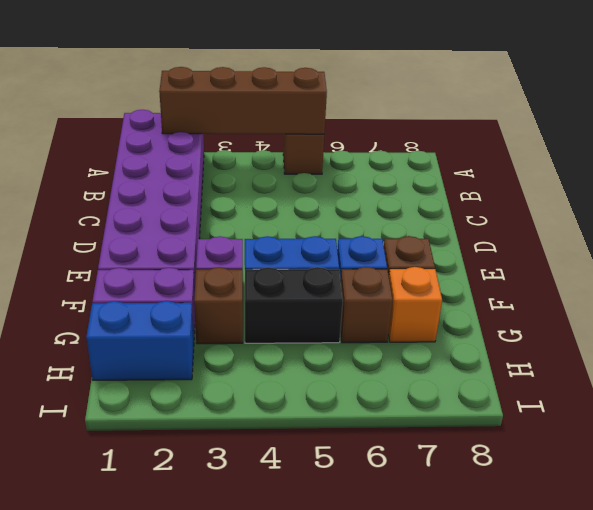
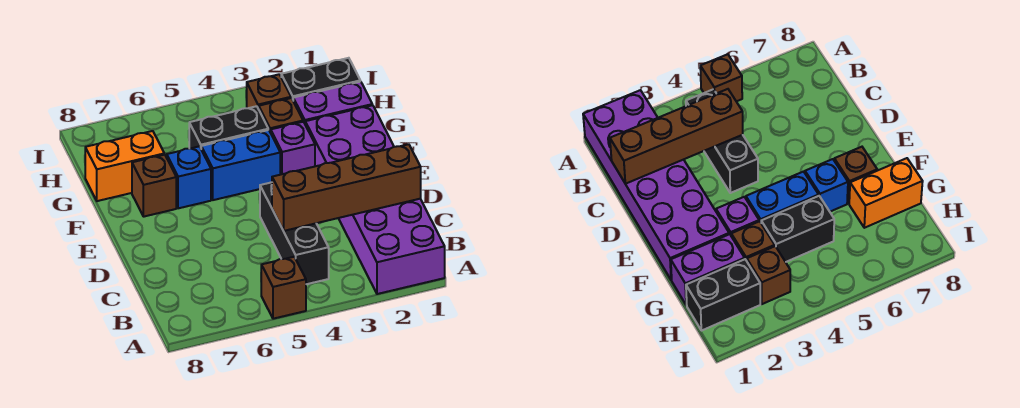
brown brick A2:A5 level 2 -> brown brick C1:C4 level 2
none -> black brick B4:D4 level 1
brown brick G6 level 1 -> brown brick H3 level 1
orange brick G7 level 1 -> orange brick G7:G8 level 1
blue brick H1:H2 level 1 -> black brick H1:H2 level 1

